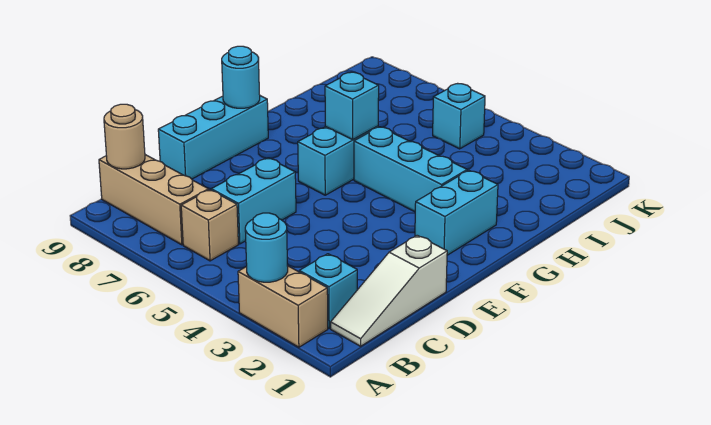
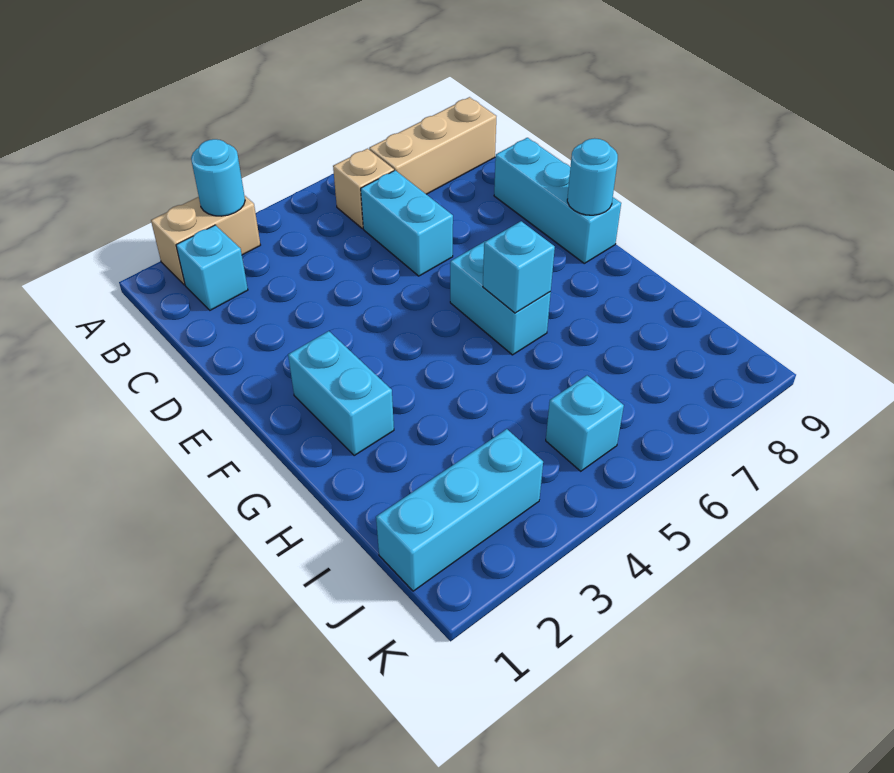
white slope B1:D1 level 1 top D -> none
tan round brick B9 level 2 -> none
cyan brick G3:G5 level 1 -> cyan brick J1:J3 level 1

